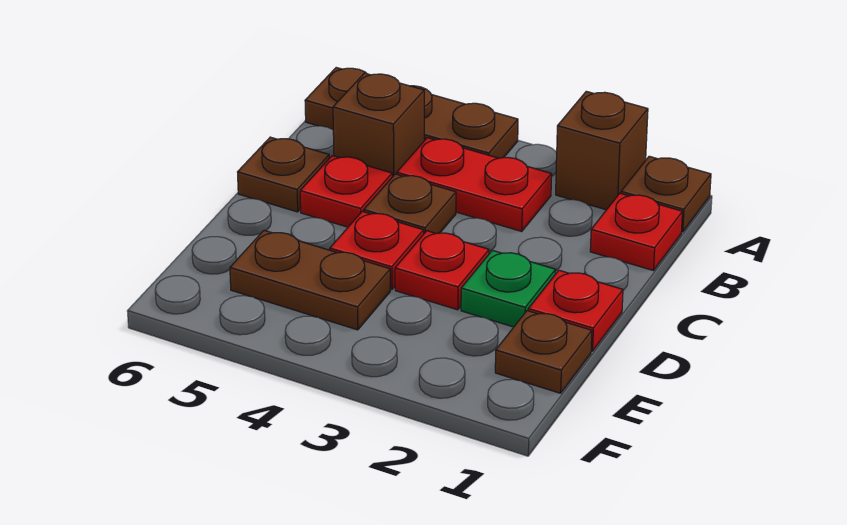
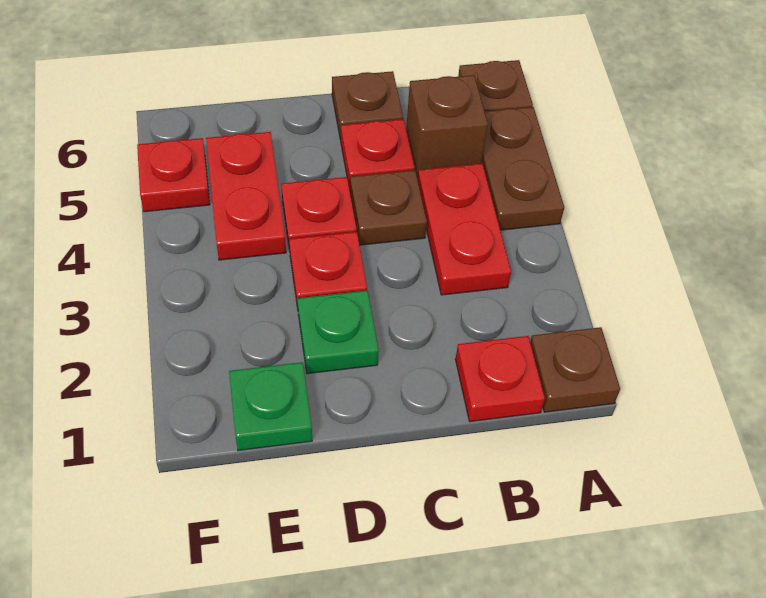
brown brick A2 level 1 -> none
red plate D1 level 1 -> red plate F5 level 1
brown plate E1 level 1 -> green plate E1 level 1
brown plate E4:E5 level 1 -> red plate E4:E5 level 1

